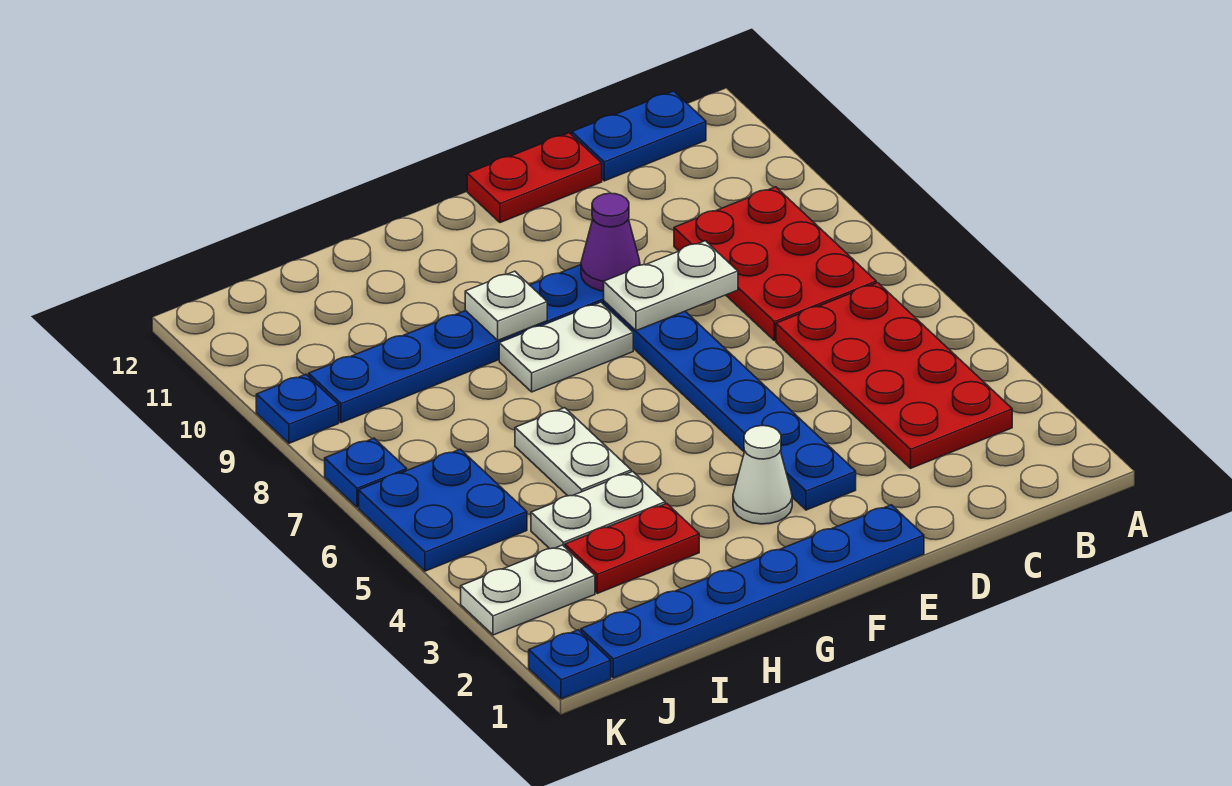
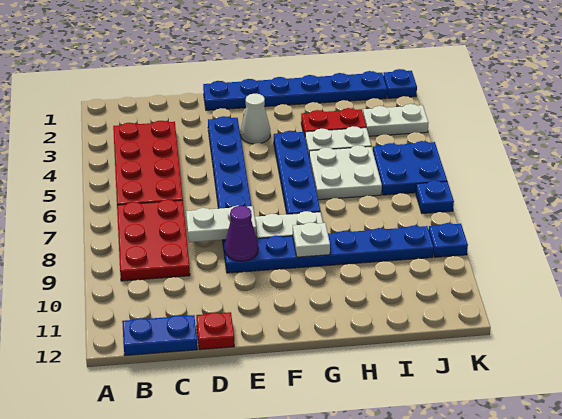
red plate D12:E12 level 1 -> red plate D12 level 1
none -> blue plate G4:G7 level 1
white plate H5:H6 level 1 -> white plate H5:I6 level 1

